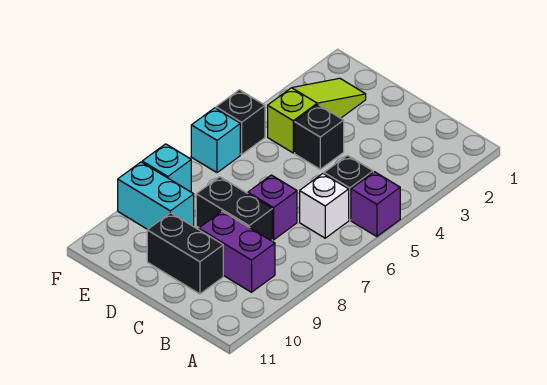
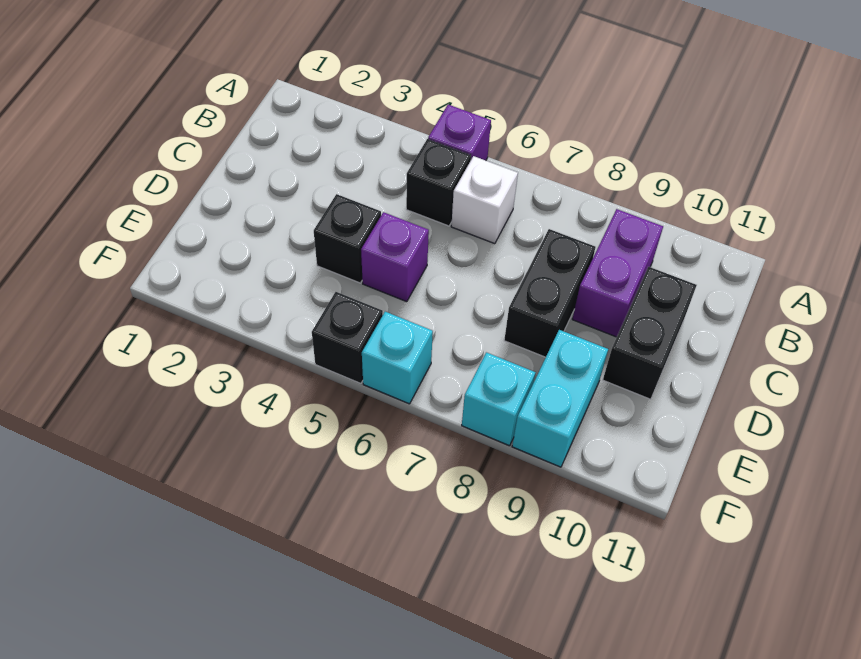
purple brick C7 level 1 -> purple brick D5 level 1
lime slope E2:E4 level 1 top 4 -> none

